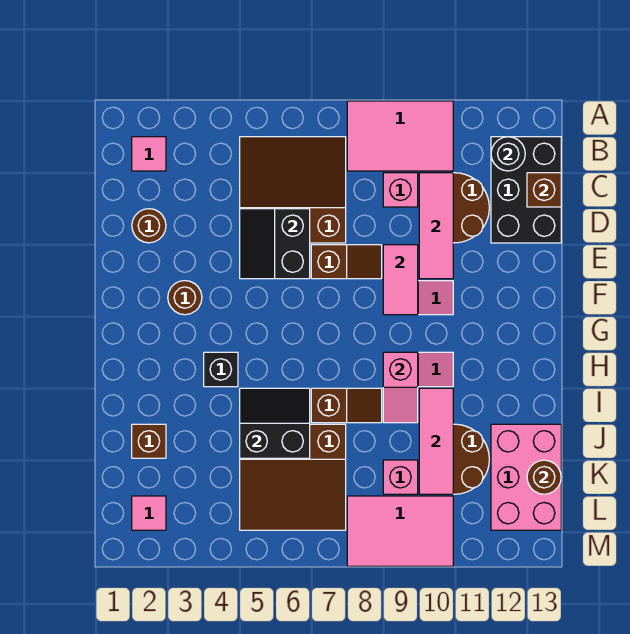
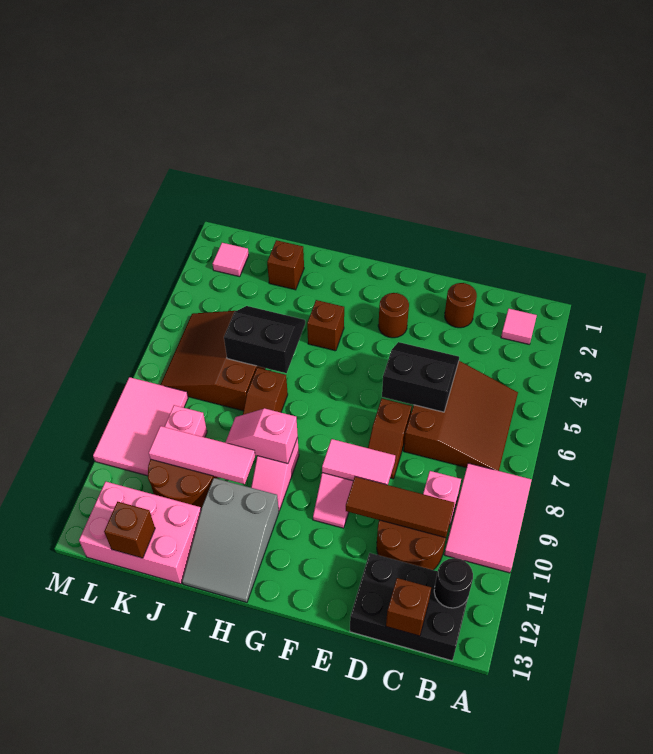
pink tile C10:E10 level 2 -> brown tile C10:E10 level 2
black brick H4 level 1 -> brown brick H4 level 1
none -> grey slope H11:I13 level 1 top 11
black slope I5:J6 level 2 top J -> black slope I5:J6 level 2 top 6
brown round brick K13 level 2 -> brown brick K13 level 2

